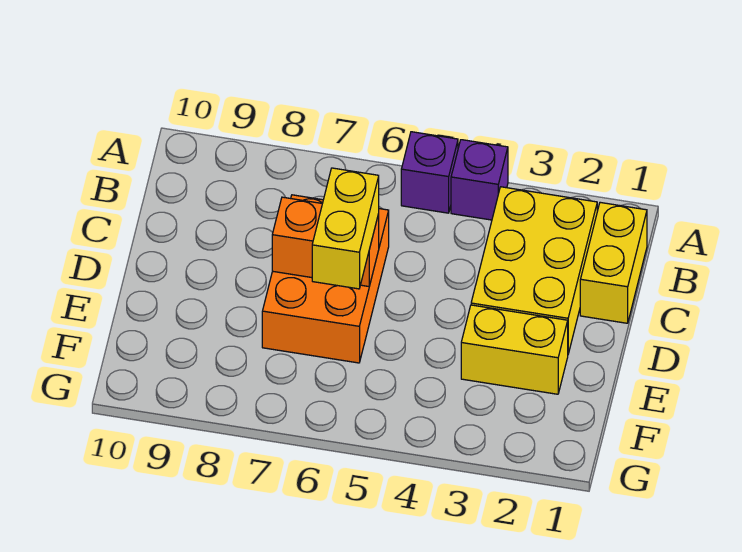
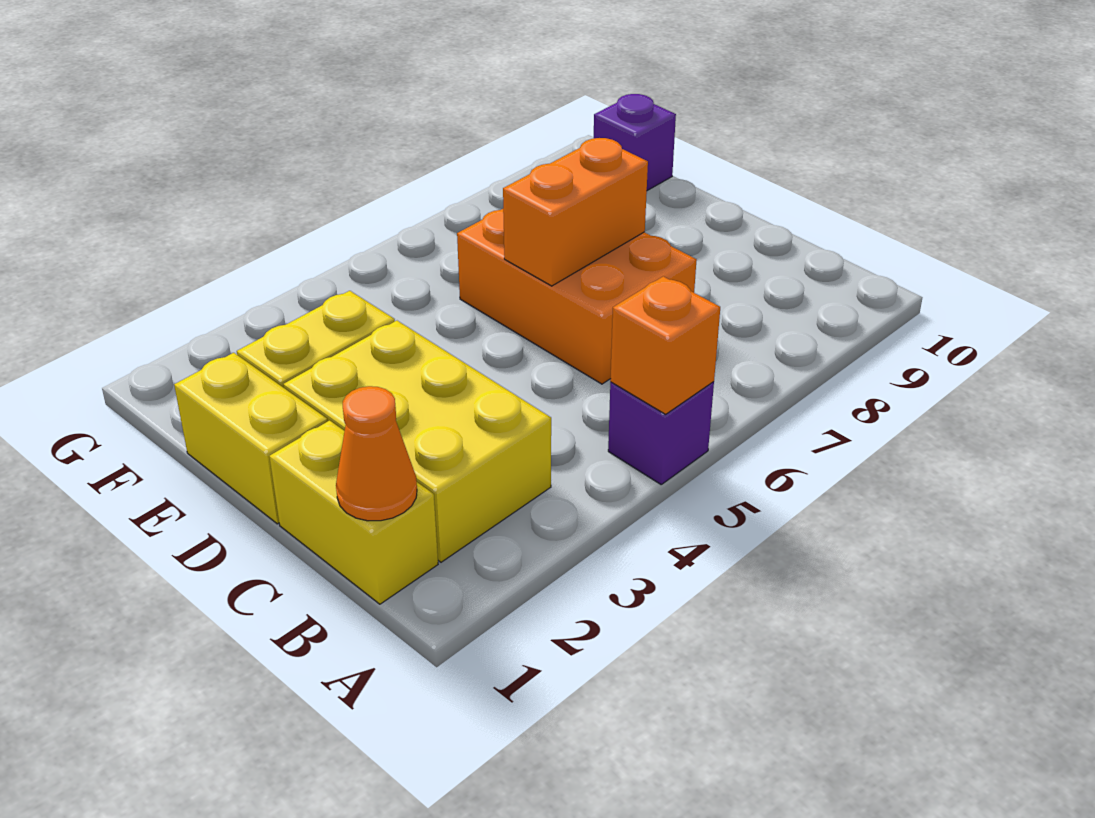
purple brick A4 level 1 -> purple brick F10 level 1
none -> orange brick A5 level 2
none -> orange cone B1 level 2
yellow brick D6:E6 level 3 -> yellow brick D1:E1 level 1

